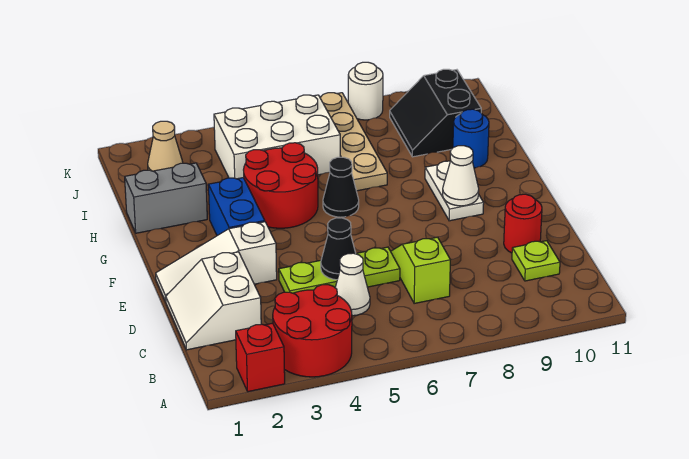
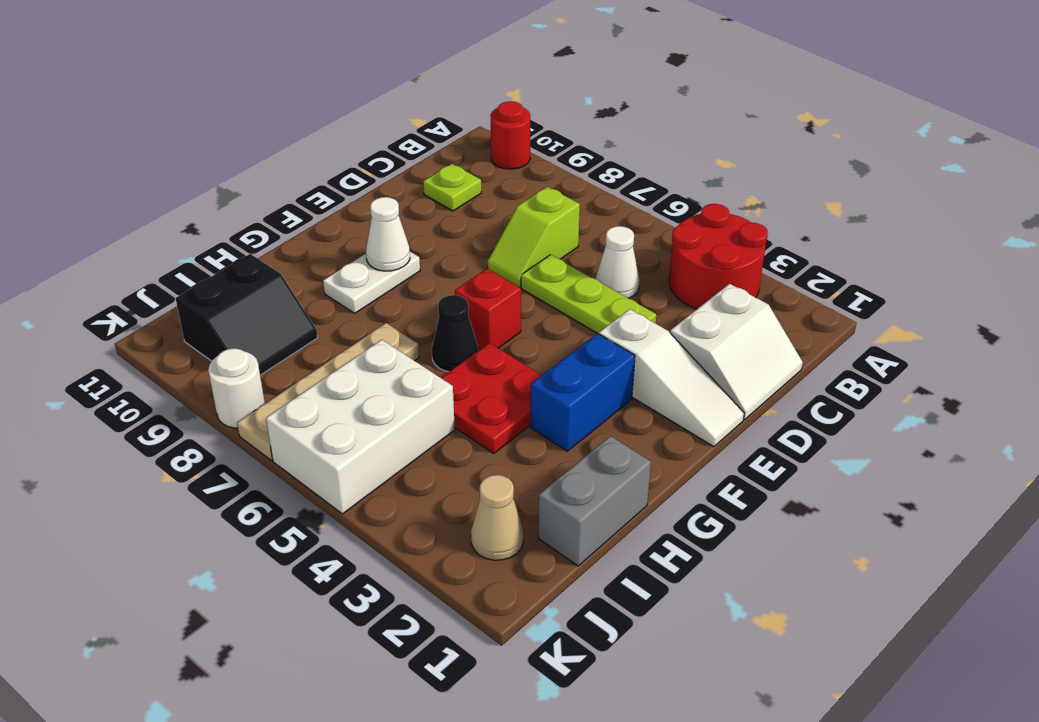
red brick A2 level 1 -> red brick F6 level 1
black cone D5 level 2 -> none
red round brick D10 level 1 -> red round brick A10 level 1
red round brick G4:H5 level 1 -> red plate G4:H5 level 1
grey brick H1:H2 level 1 -> grey brick H1:I1 level 1
blue round brick H10 level 1 -> none
white brick I4:J6 level 1 -> white brick I5:K6 level 1

